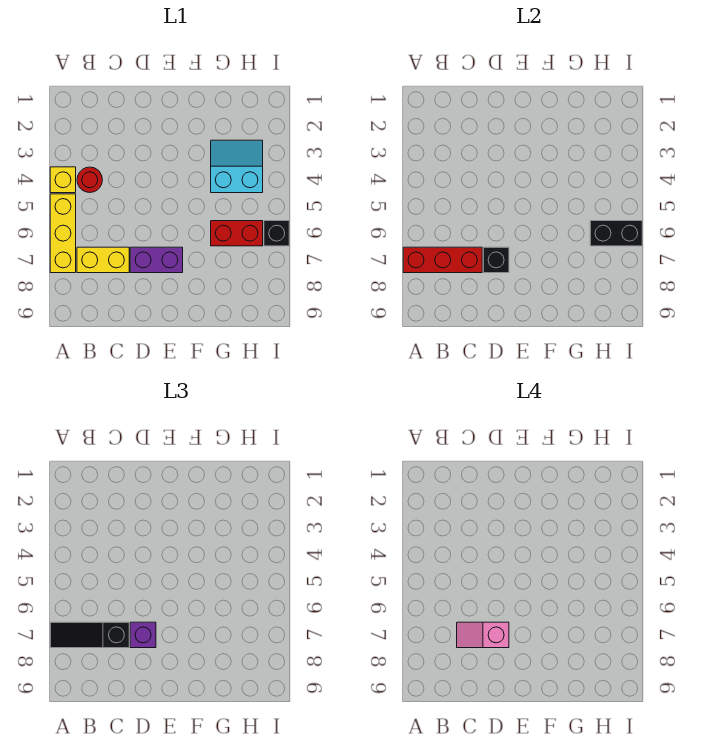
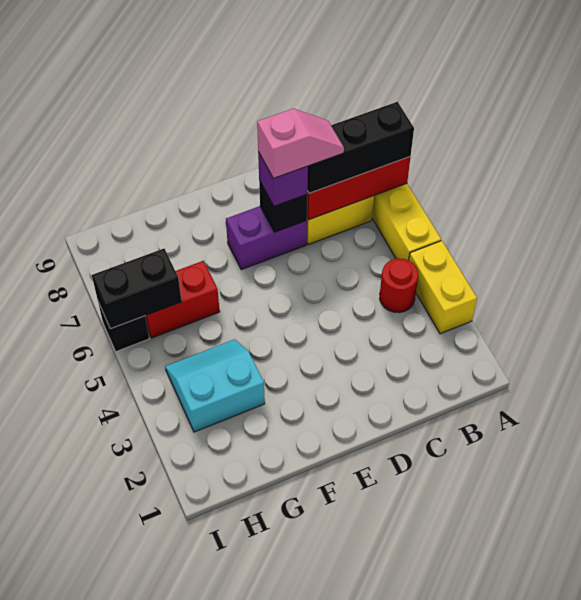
yellow brick A4 level 1 -> yellow brick A3:A4 level 1
black slope A7:C7 level 3 top C -> black brick A7:C7 level 3
cyan slope G3:H4 level 1 top 4 -> cyan slope G3:H4 level 1 top 3

